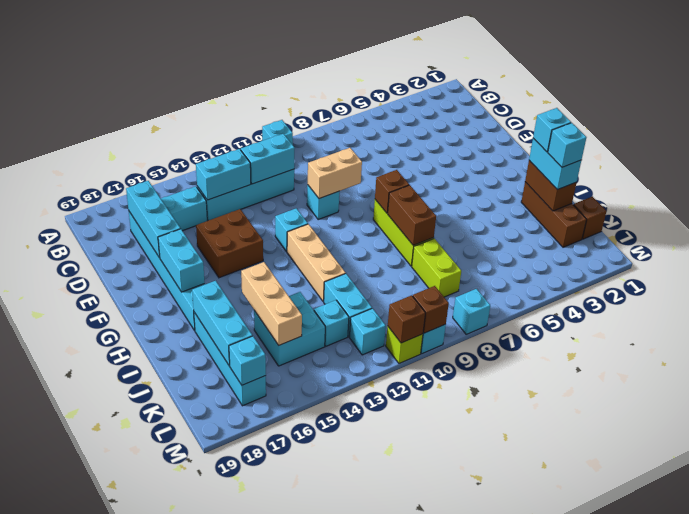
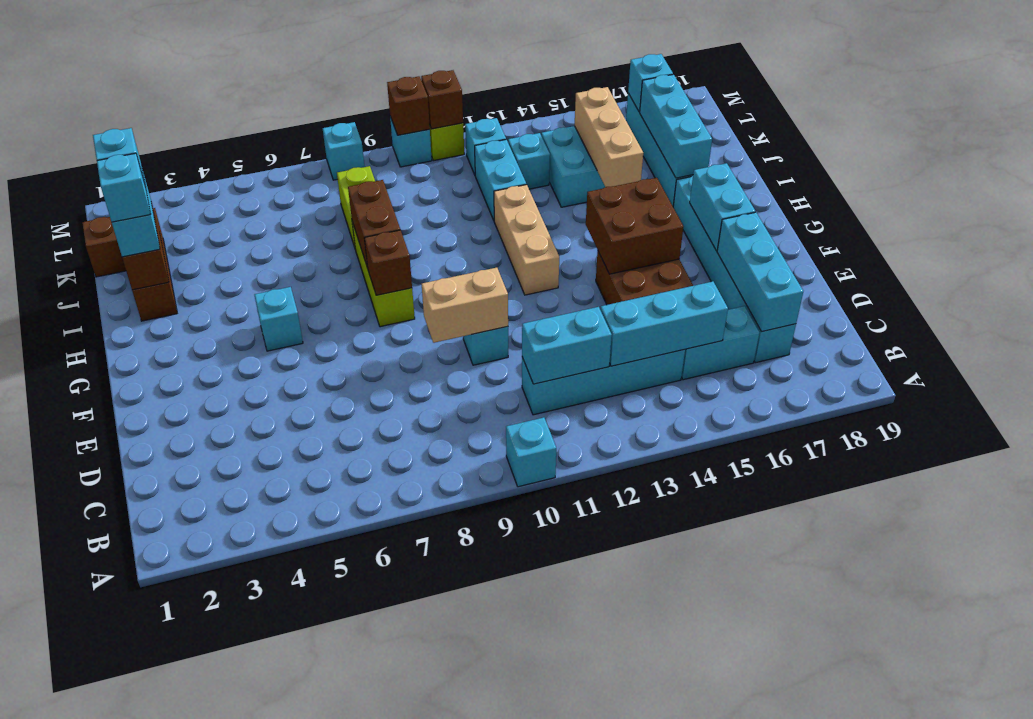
cyan brick C13:C14 level 2 -> cyan brick C13:C15 level 2
cyan brick F12 level 1 -> cyan brick G5 level 1
none -> brown brick F14:G15 level 2

